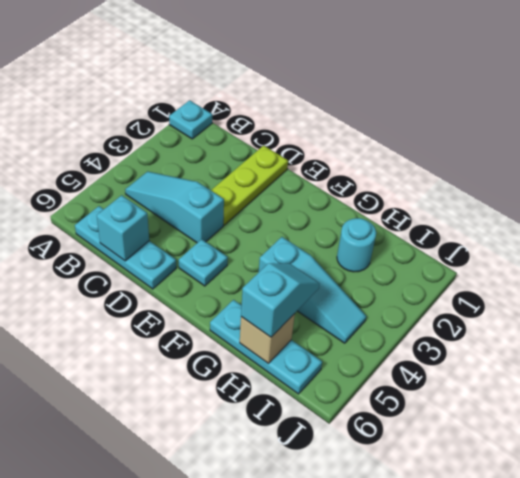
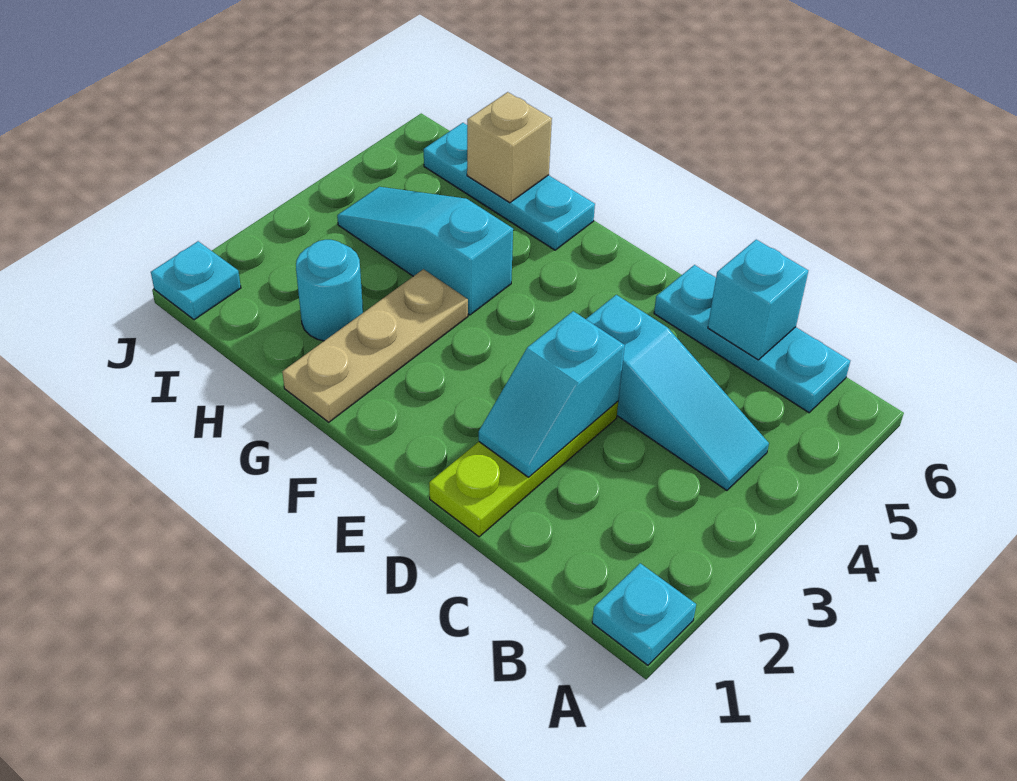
cyan plate E5 level 1 -> cyan plate J1 level 1
none -> tan plate G1:G3 level 1
cyan slope H5:H6 level 3 top 6 -> cyan slope D2:D3 level 2 top 3

